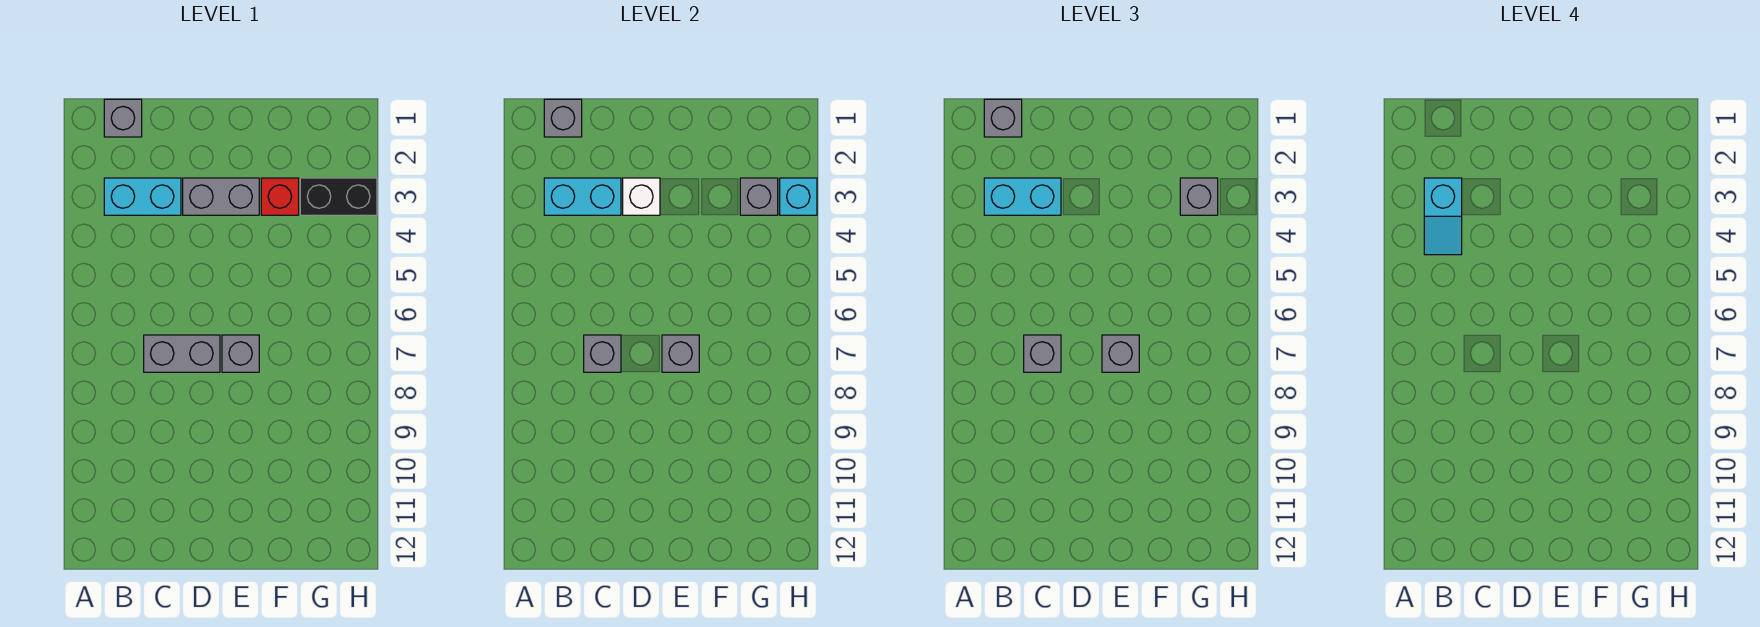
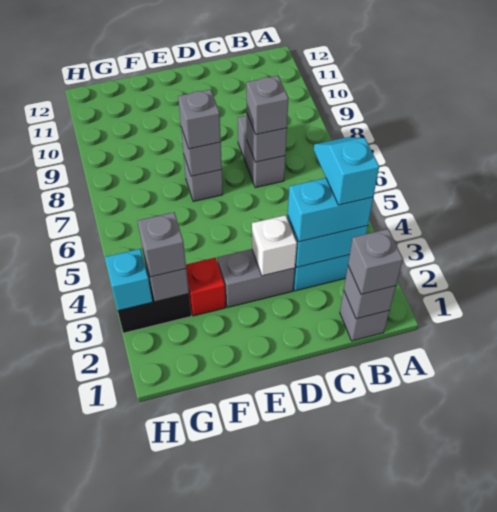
grey brick C7:D7 level 1 -> grey brick C7:C8 level 1

